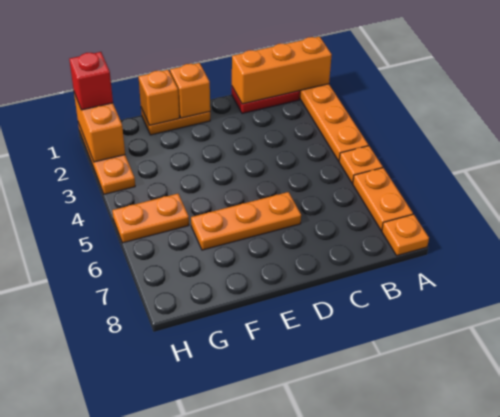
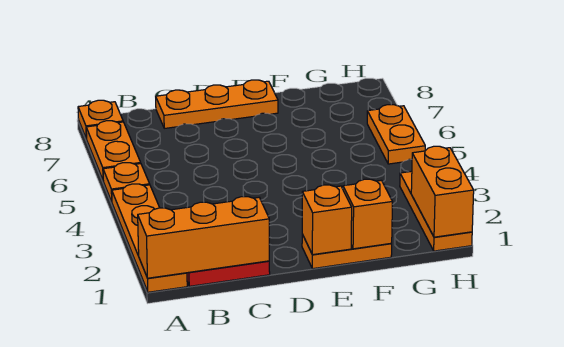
orange plate D6:F6 level 1 -> orange plate C8:E8 level 1
orange plate G5:H5 level 1 -> orange plate H5:H6 level 1
red brick H1 level 3 -> none

